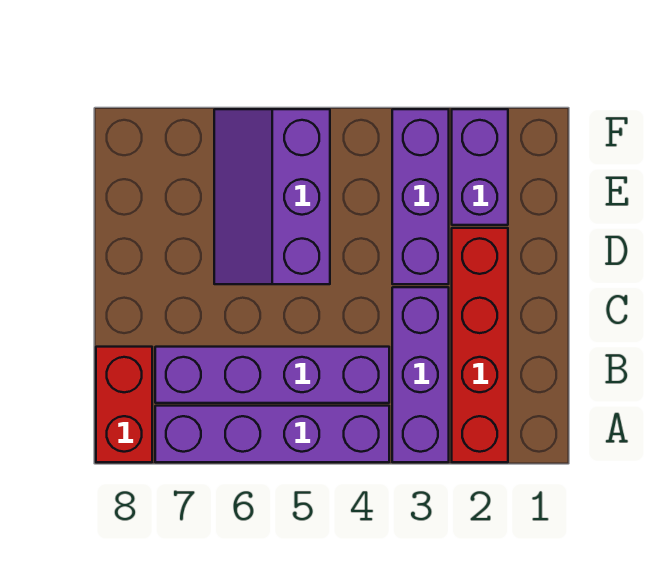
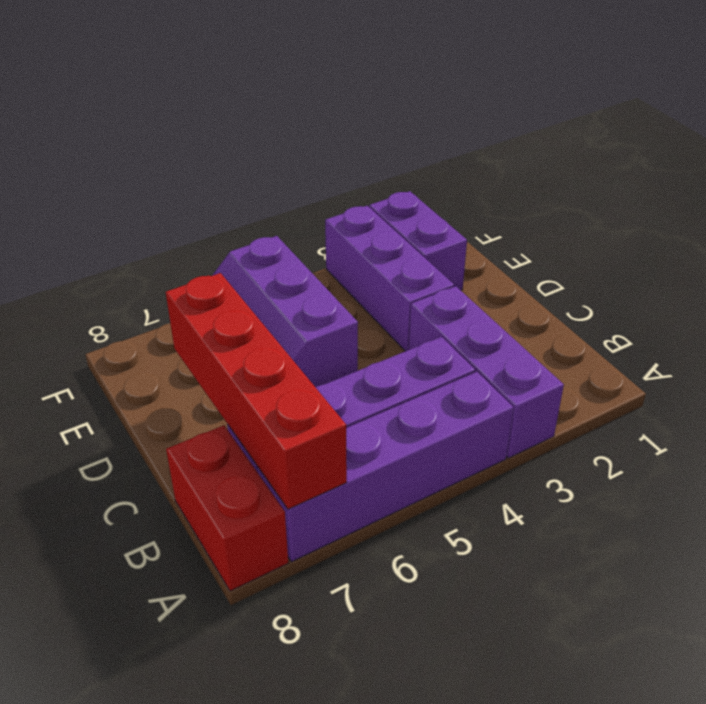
red brick A2:D2 level 1 -> red brick A7:D7 level 2

